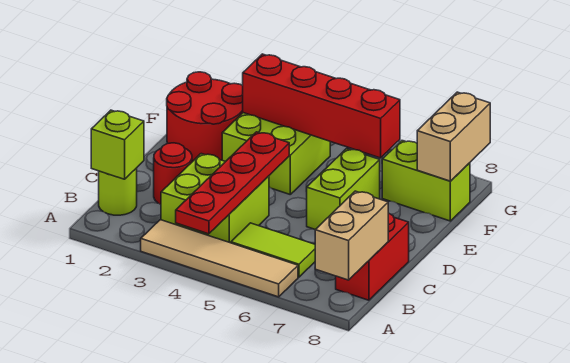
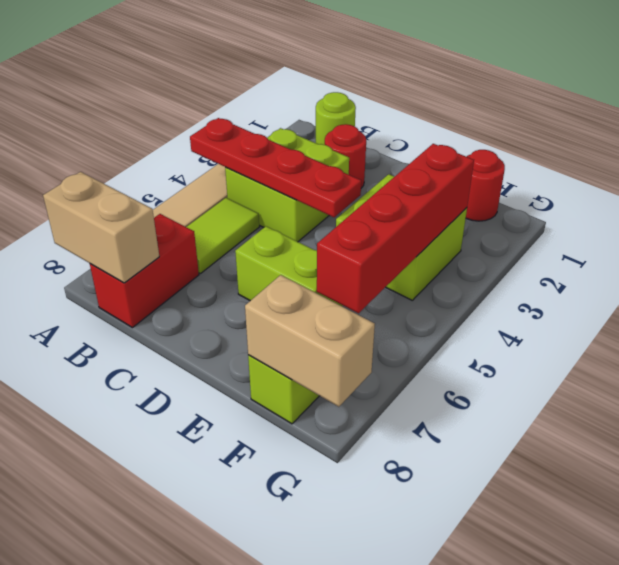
lime brick B1 level 2 -> none
red brick B8:C8 level 1 -> red brick B7:B8 level 1
red round brick E1:F2 level 1 -> red round brick F1 level 1

